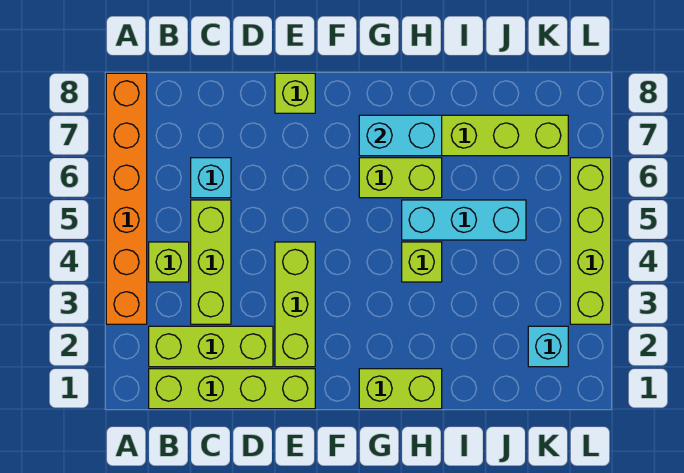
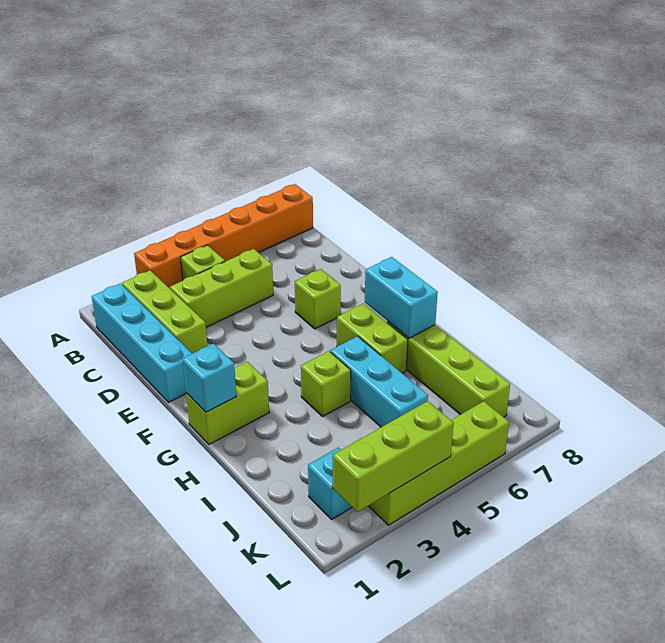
lime brick B1:E1 level 1 -> cyan brick B1:E1 level 1
cyan brick C6 level 1 -> cyan brick G1 level 2
lime brick E2:E4 level 1 -> lime brick L2:L4 level 2
lime brick E8 level 1 -> lime brick E6 level 1
lime brick G1:H1 level 1 -> lime brick G1:G2 level 1

